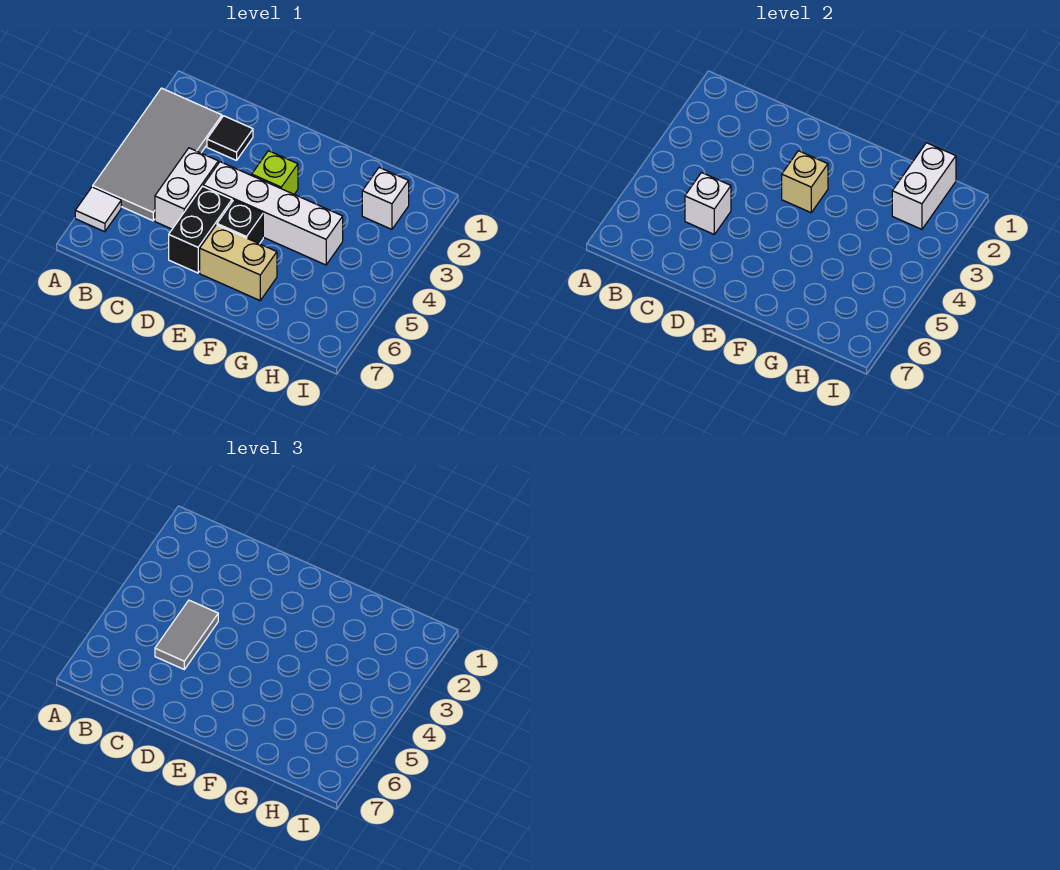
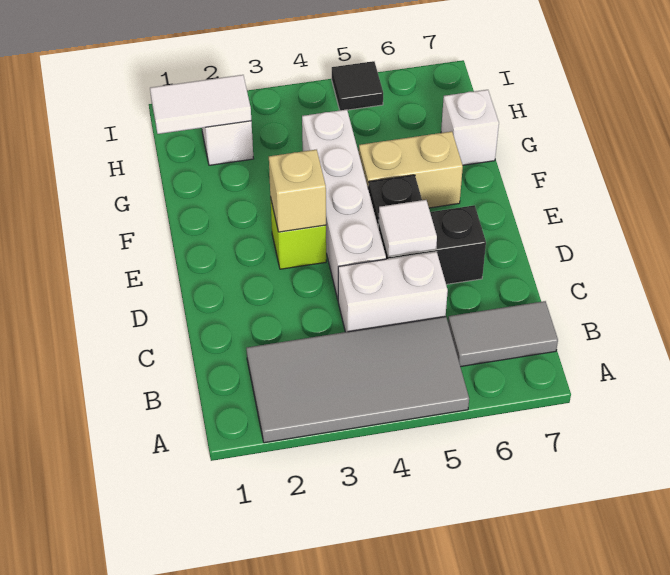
white tile A6 level 1 -> white tile D5 level 2
black tile C2 level 1 -> black tile I5 level 1
grey tile C4:C5 level 3 -> grey tile B6:B7 level 1
white brick C5 level 2 -> white brick G7 level 1
tan brick E6:F6 level 1 -> tan brick F5:F6 level 1
white brick H1:H2 level 2 -> white tile H1:H2 level 2

